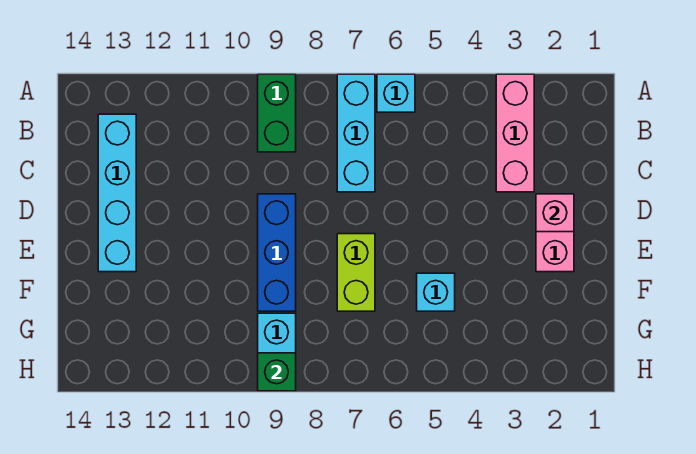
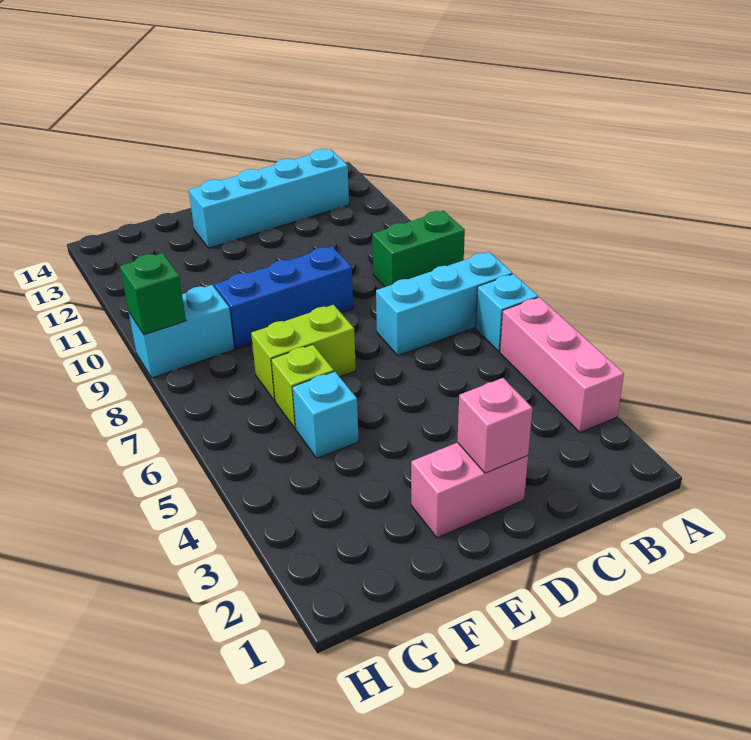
pink brick A3:C3 level 1 -> pink brick A3:A5 level 1
none -> lime brick F6 level 1

